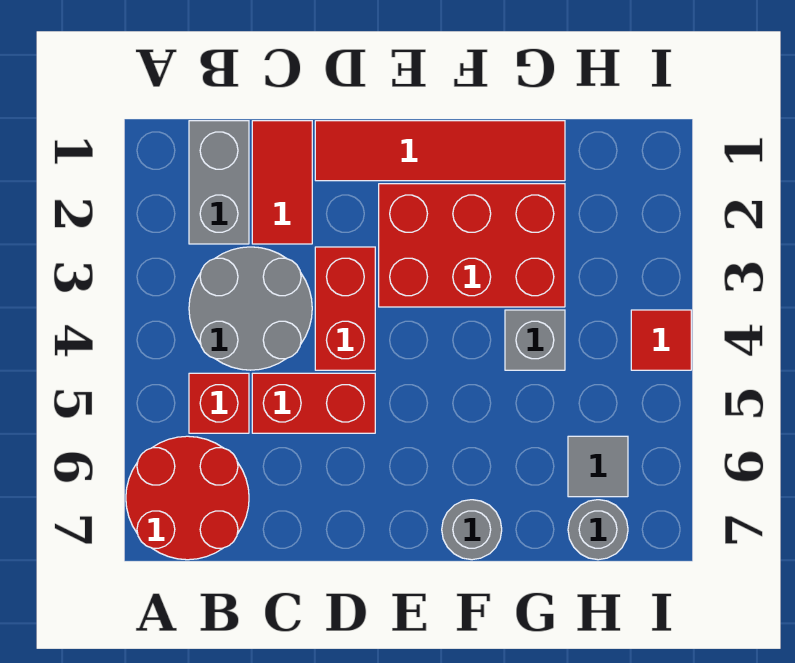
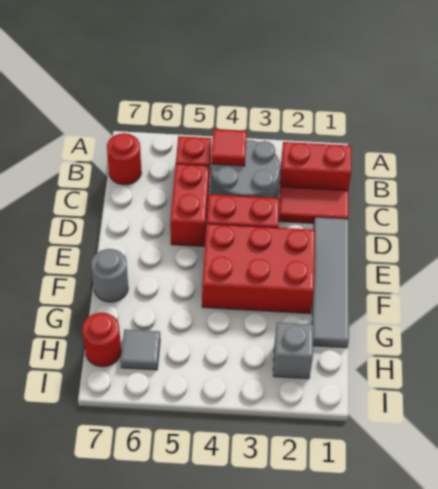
red round brick A6:B7 level 1 -> red round brick B7 level 1
grey brick B1:B2 level 1 -> red brick B1:B2 level 1
red tile D1:G1 level 1 -> grey tile D1:G1 level 1
red brick E2:G3 level 1 -> red brick E2:F4 level 1
grey brick G4 level 1 -> grey brick H2 level 1
grey round brick H7 level 1 -> red round brick H7 level 1
red tile I4 level 1 -> red tile B4 level 2

